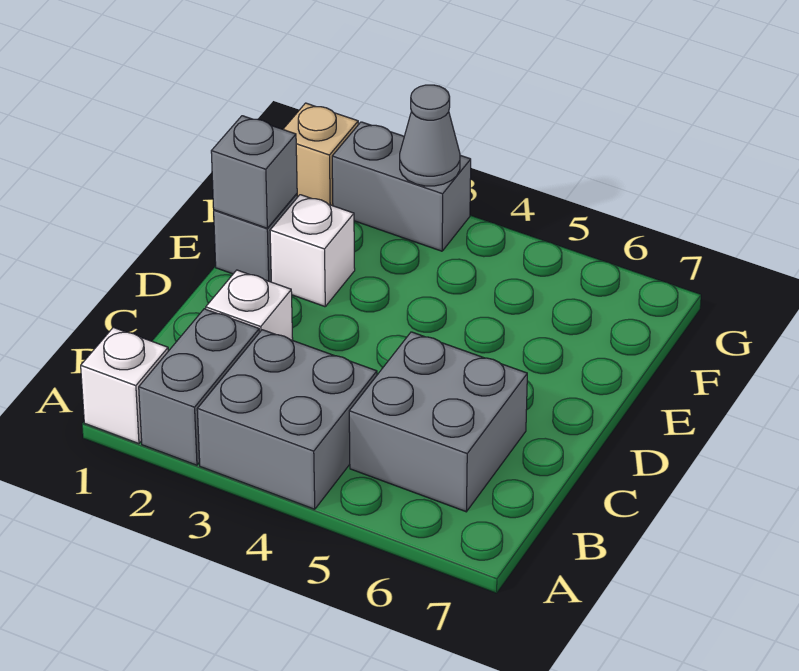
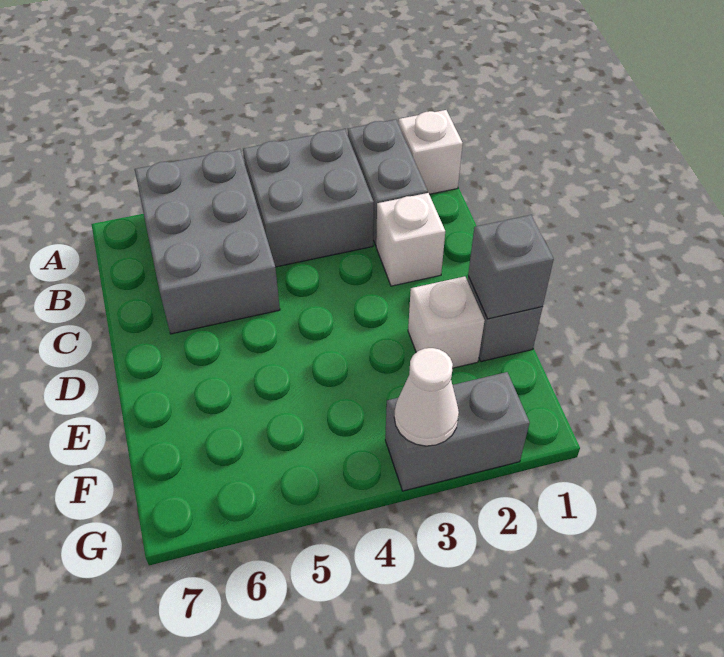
grey brick B5:C6 level 1 -> grey brick A5:C6 level 1
tan brick G1 level 1 -> none
grey cone G3 level 2 -> white cone G3 level 2

